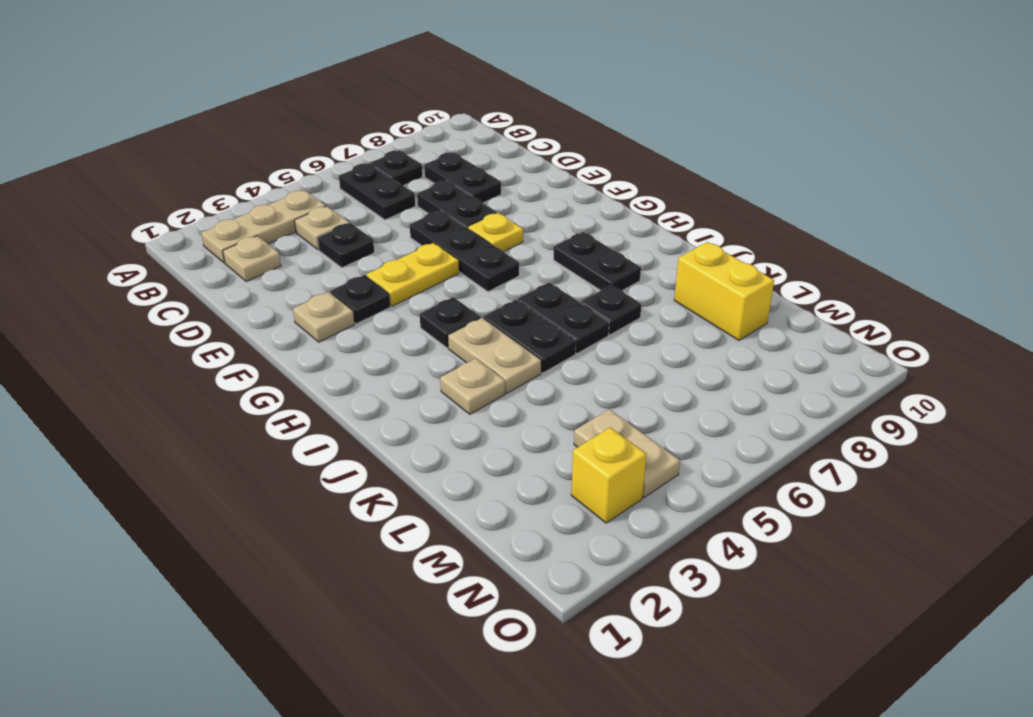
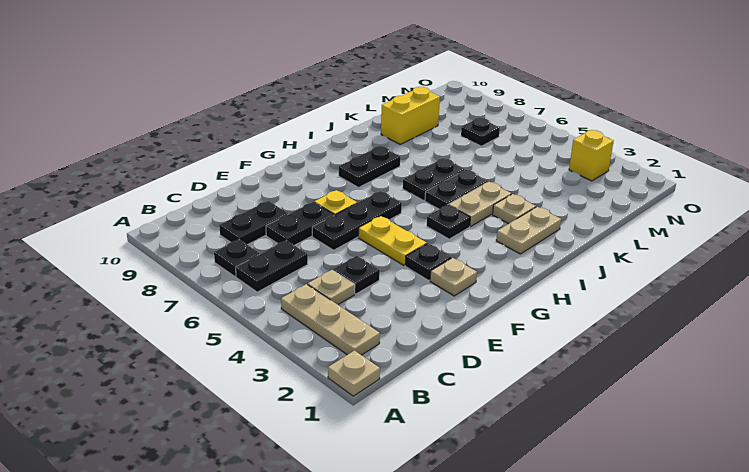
tan plate C2 level 1 -> tan plate A1 level 1
black plate J7 level 1 -> black plate M7 level 1
tan plate M4:N4 level 1 -> tan plate I2:J2 level 1

